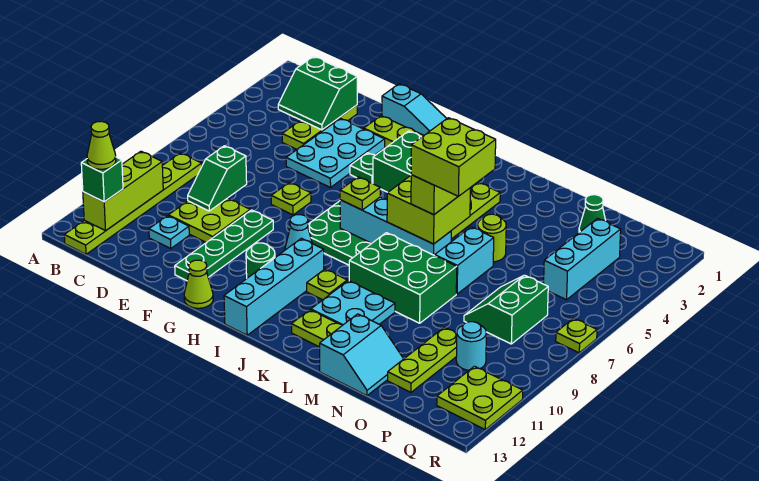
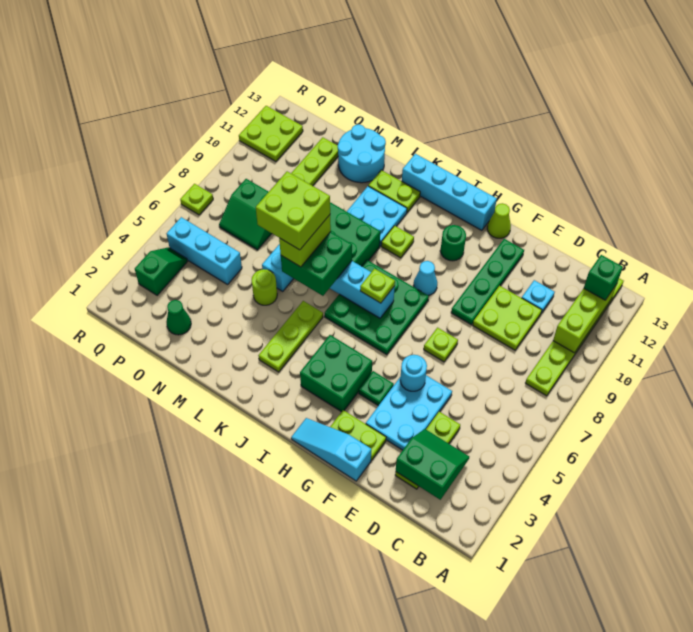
lime cone B12 level 4 -> none
green slope D8:D9 level 2 top 8 -> green slope Q3:Q4 level 1 top 3
cyan brick I10:I13 level 1 -> cyan brick H13:K13 level 1
lime brick K6:L7 level 3 -> green brick K6:L7 level 3
cyan slope M12:N13 level 1 top M -> cyan round brick M12:N13 level 1
green slope O7:P8 level 1 top P -> green slope O7:P8 level 1 top 8
cyan brick P3:P5 level 1 -> cyan brick O5:Q5 level 1
cyan round brick P10 level 1 -> cyan round brick F5 level 2

